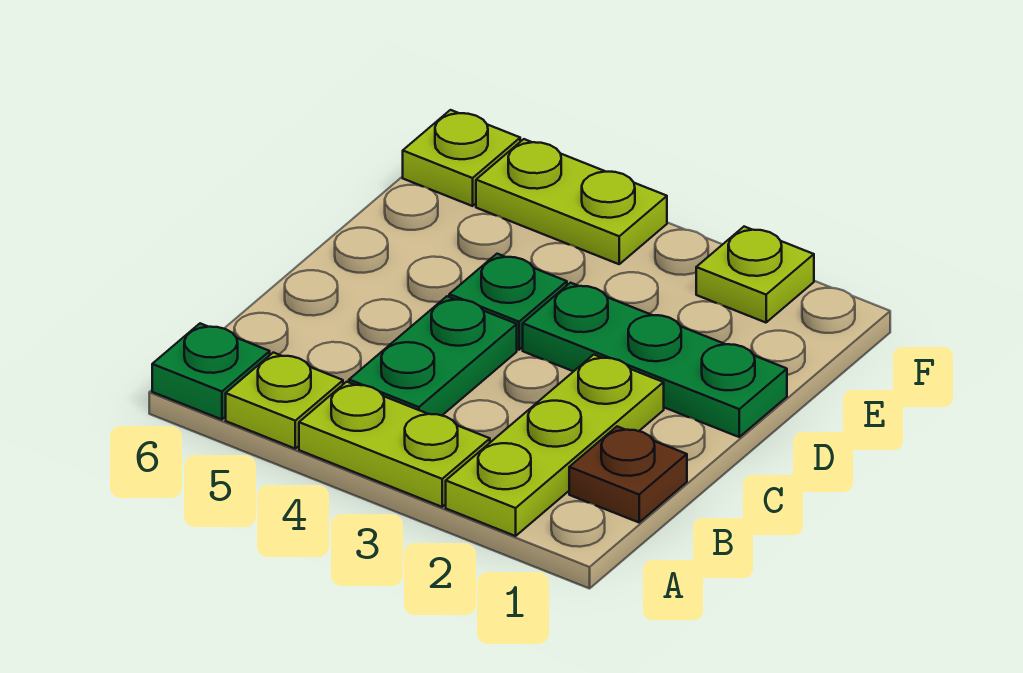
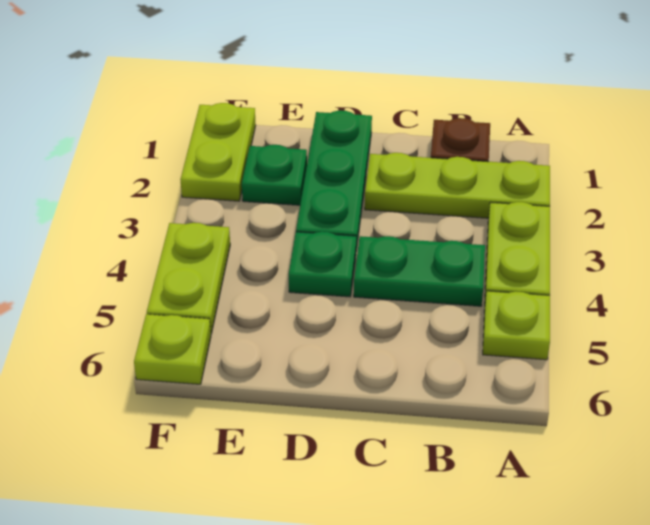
green plate A6 level 1 -> green plate E2 level 1
lime plate F2 level 1 -> lime plate F1:F2 level 1

